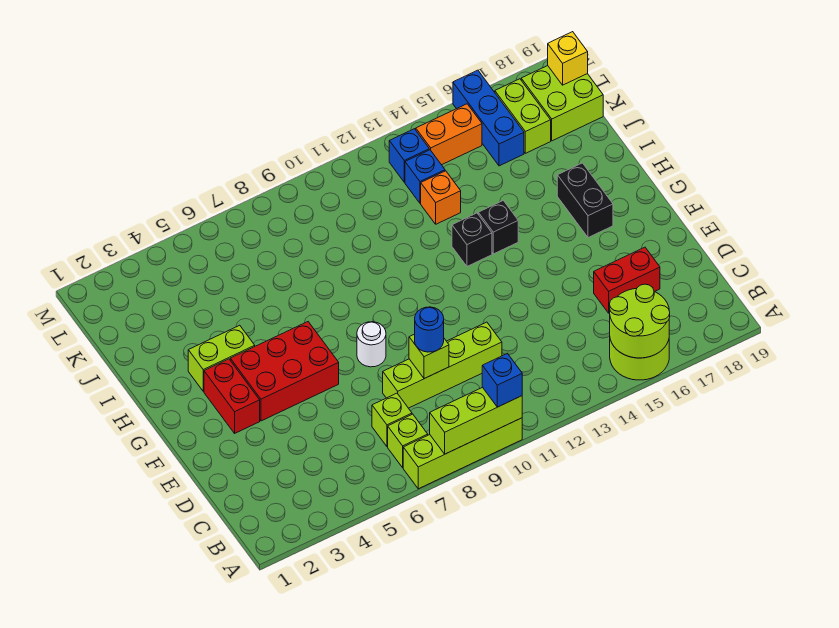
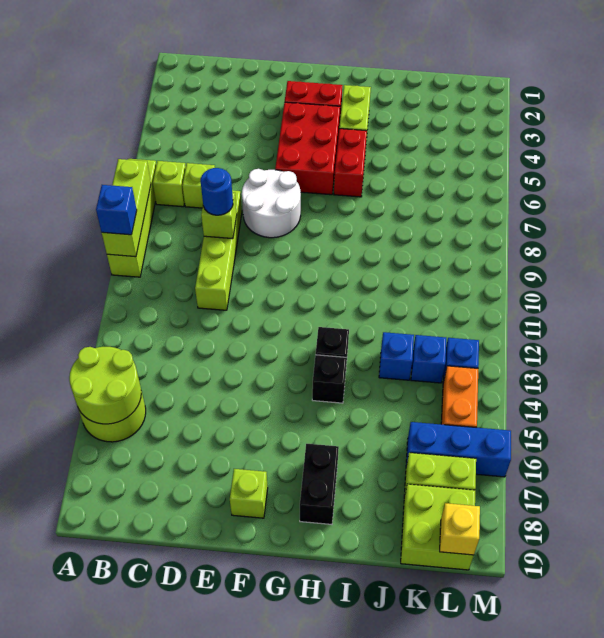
red brick D16:D17 level 1 -> red brick H5:H6 level 1
white round brick F8 level 1 -> white round brick E7:F8 level 1
none -> lime brick F18 level 1
black brick G17:H17 level 1 -> black brick H17:H18 level 1
orange brick J13 level 1 -> blue brick J13 level 1

